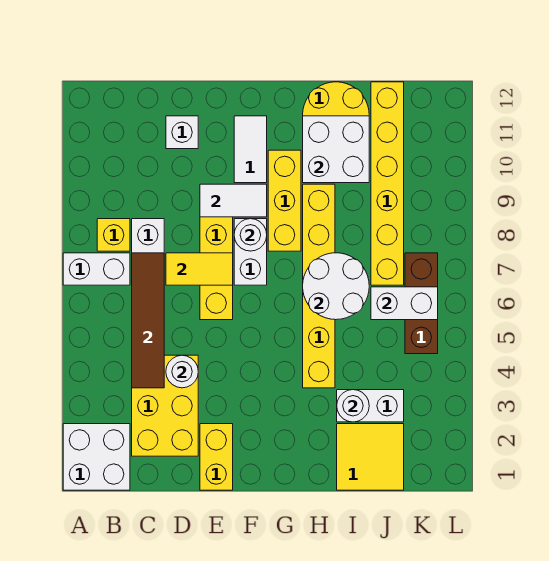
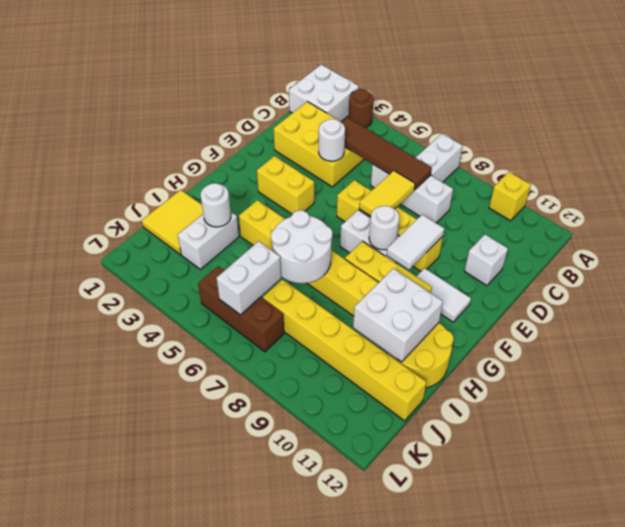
none -> brown round brick A3 level 1
yellow brick B8 level 1 -> yellow brick A10 level 1
yellow brick E1:E2 level 1 -> yellow brick F3:F4 level 1

